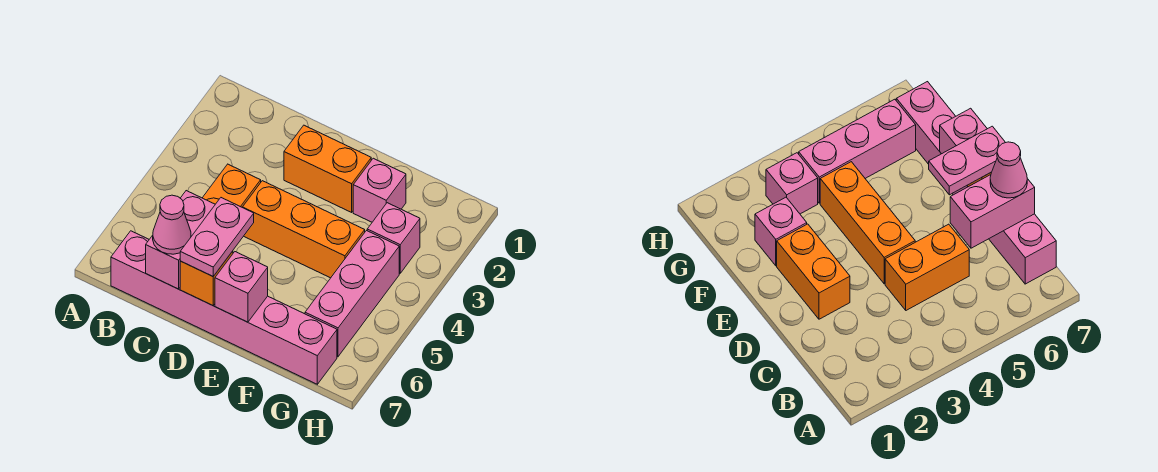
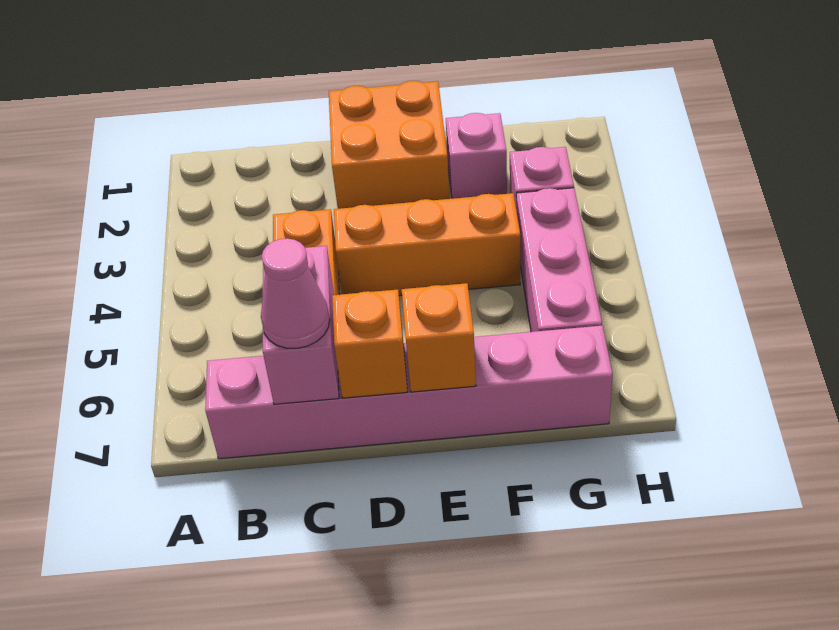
orange brick D2:E2 level 1 -> orange brick D1:E2 level 1
pink plate D6:D7 level 3 -> none
pink brick E7 level 2 -> orange brick E7 level 2

